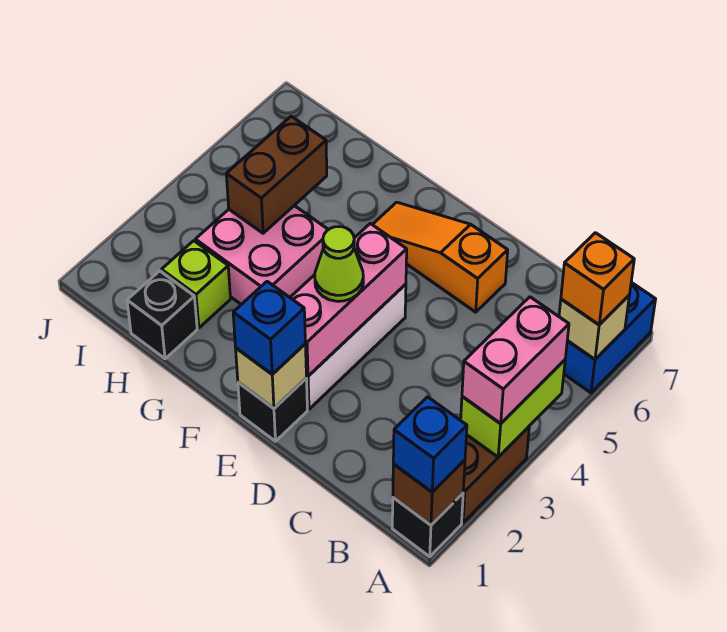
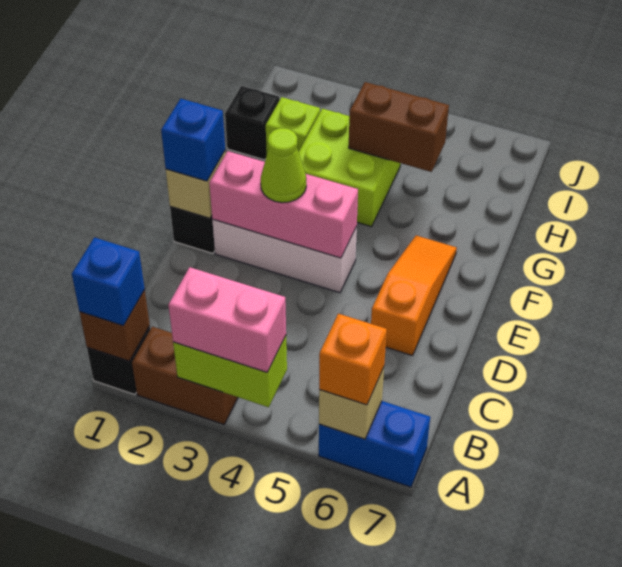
pink brick G3:H4 level 1 -> lime brick G3:H4 level 1

